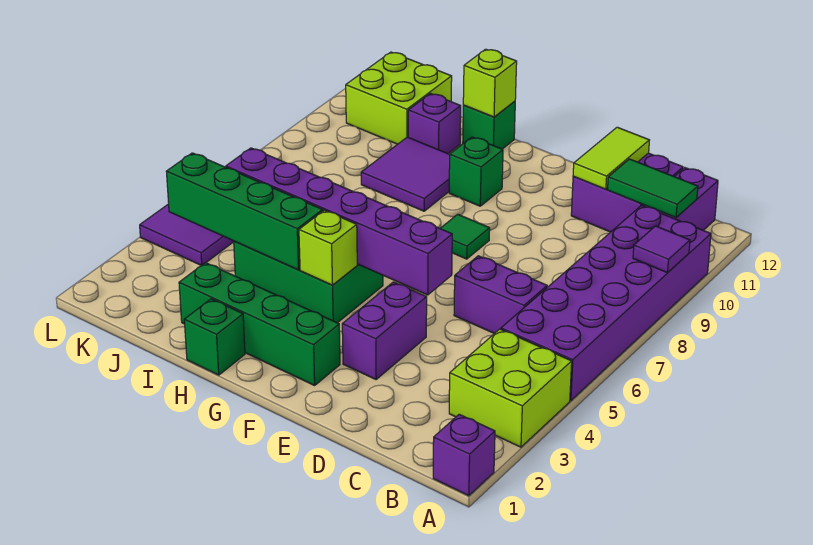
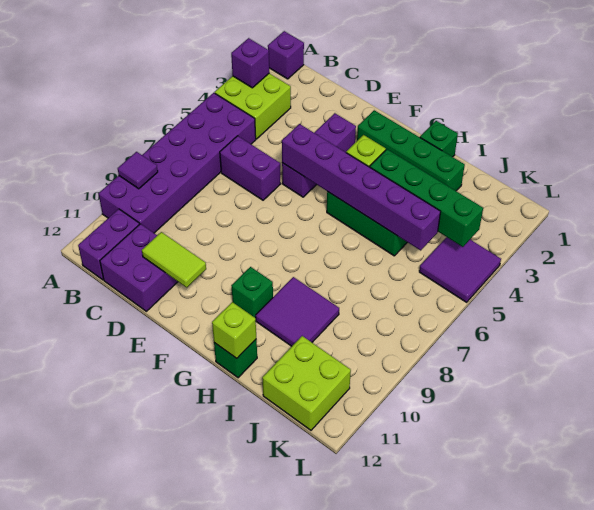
green tile B11:C11 level 2 -> none
lime tile D11:D12 level 2 -> lime tile D11:E11 level 2
purple brick E3:E4 level 1 -> purple brick E3:E5 level 1
green tile F8 level 1 -> none
purple brick I11 level 1 -> purple brick A3 level 2

